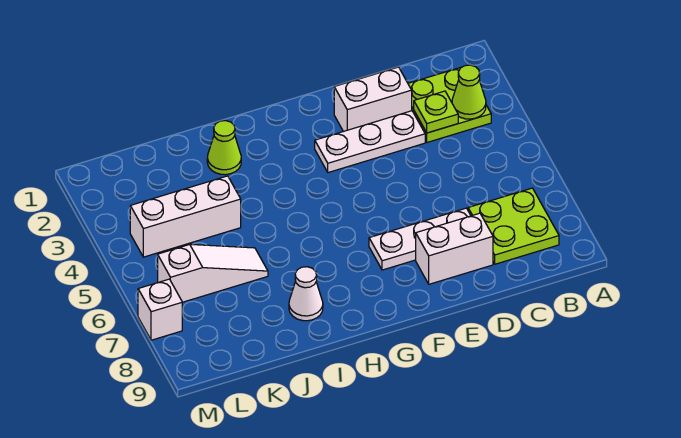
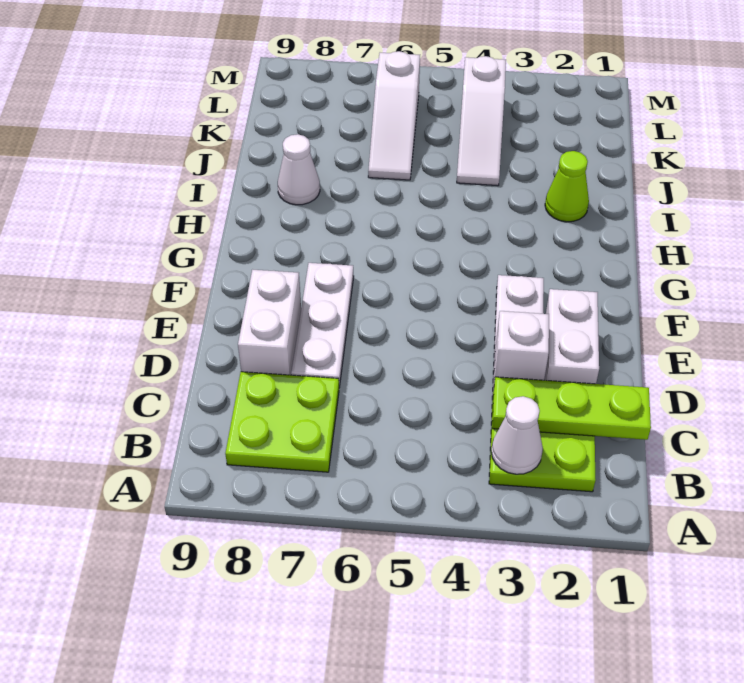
lime cone B3 level 2 -> white cone B3 level 2
lime plate C3 level 2 -> lime plate C1:C3 level 2
white brick J4:L4 level 1 -> white slope J4:L4 level 1 top L
white brick M7 level 1 -> white brick D3 level 2

